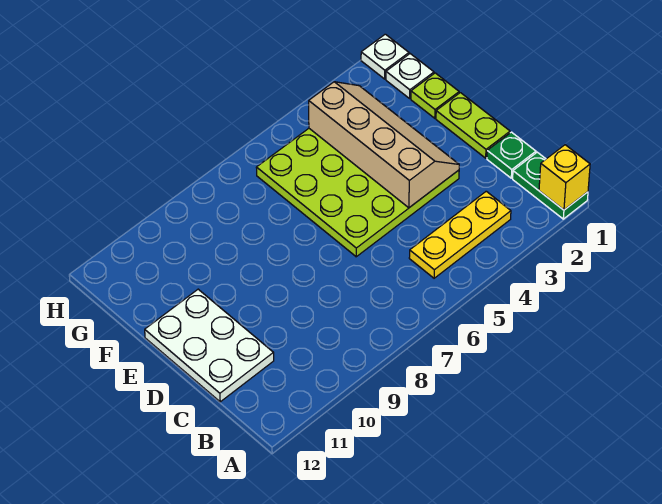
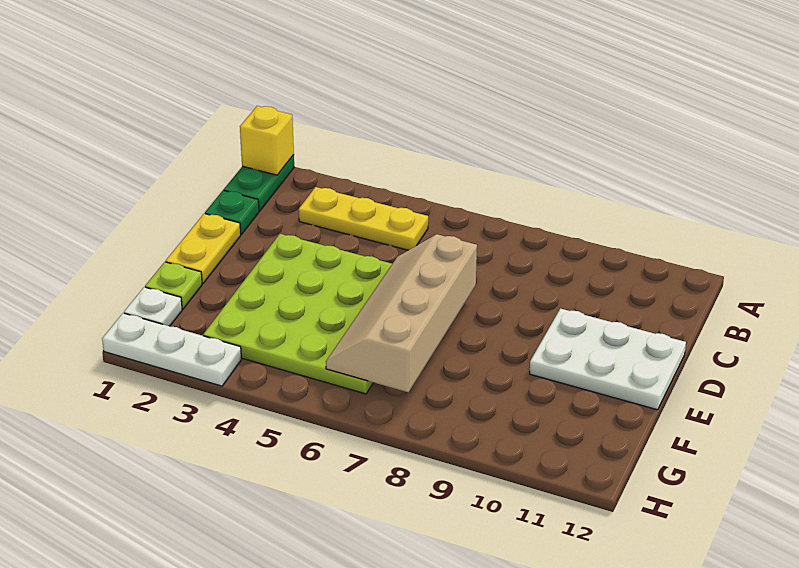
white plate C11:E12 level 1 -> white plate D10:E12 level 1
lime plate D1:E1 level 1 -> yellow plate D1:E1 level 1
tan slope D3:G4 level 2 top 4 -> tan slope D6:G7 level 2 top 7
white plate H1 level 1 -> white plate H1:H3 level 1

